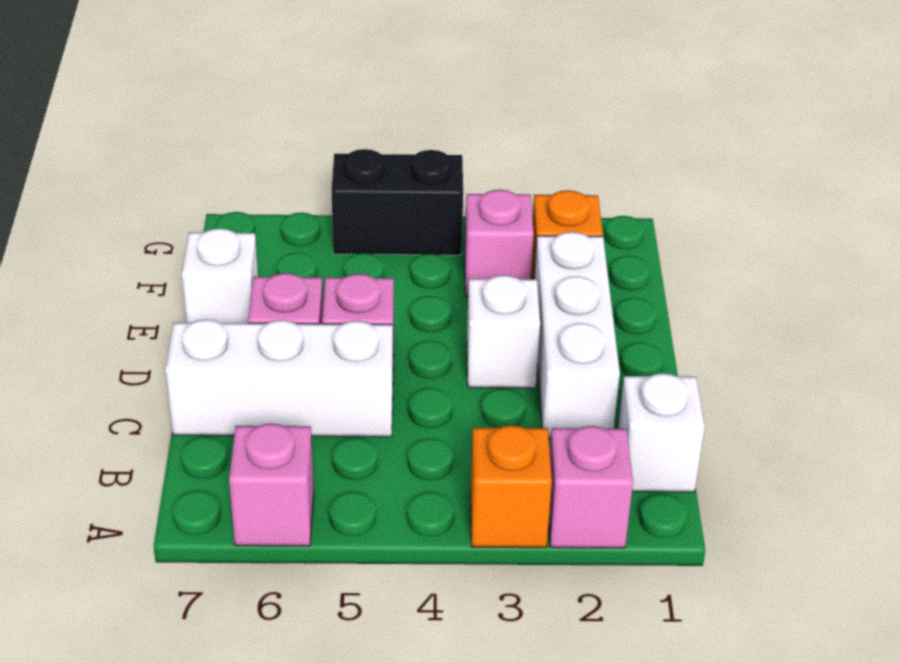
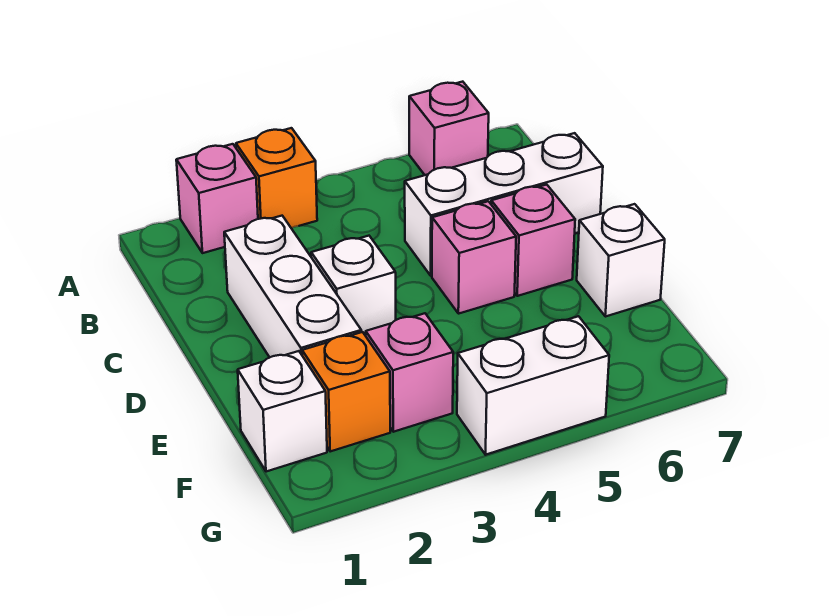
white brick B1 level 1 -> white brick F1 level 1
black brick G4:G5 level 1 -> white brick G4:G5 level 1

